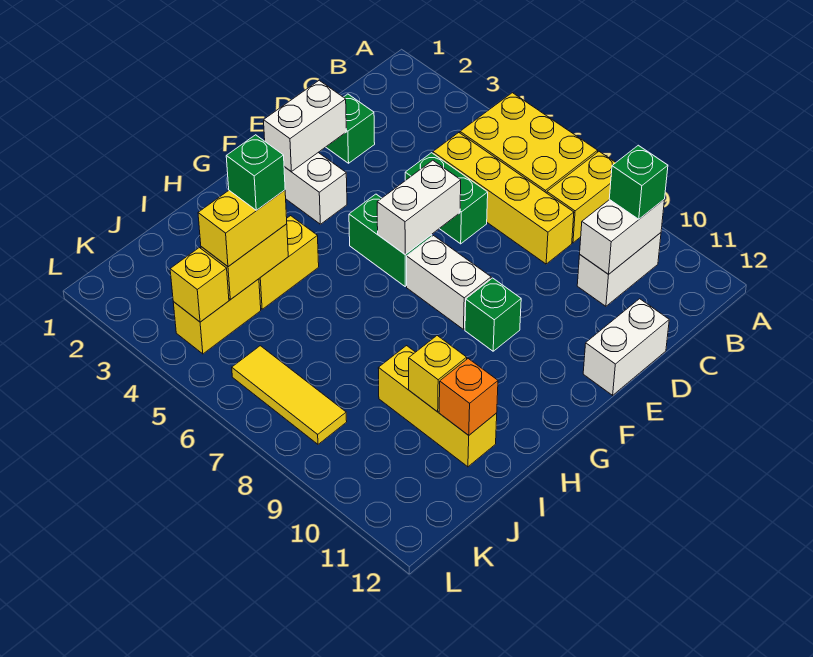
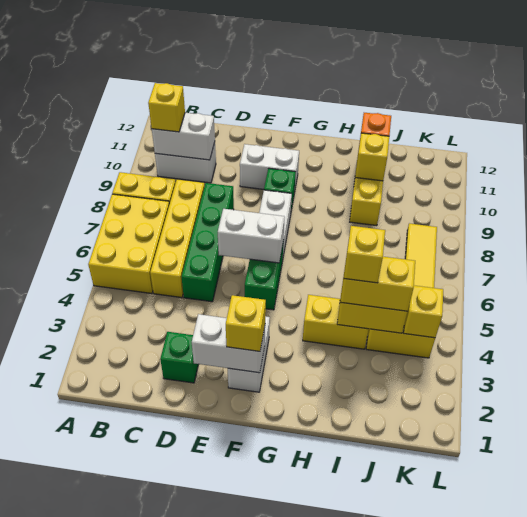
green brick B10 level 3 -> yellow brick B10 level 3
green brick D5:D6 level 1 -> green brick D5:D8 level 1
white brick D12:E12 level 1 -> white brick E10:F10 level 1
none -> yellow brick F2 level 3
green brick I4 level 4 -> yellow brick I4 level 4

